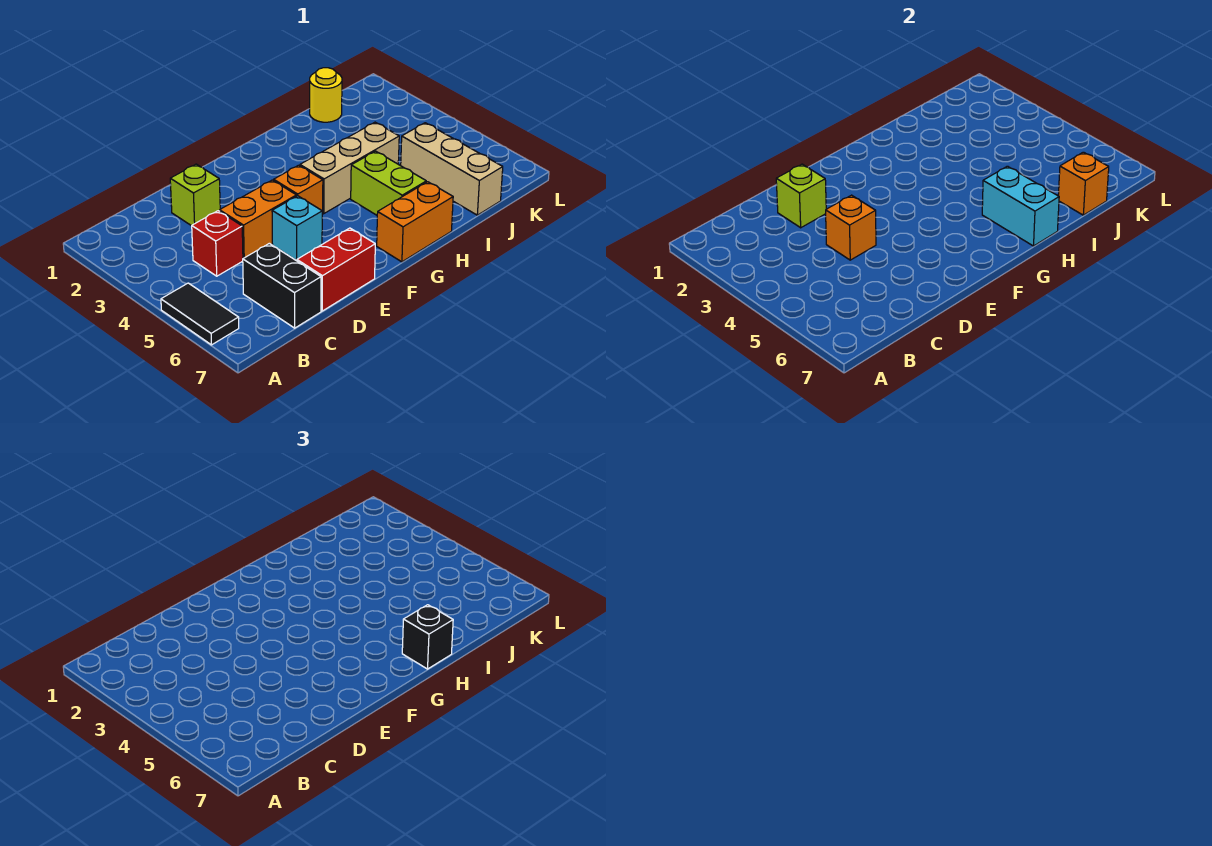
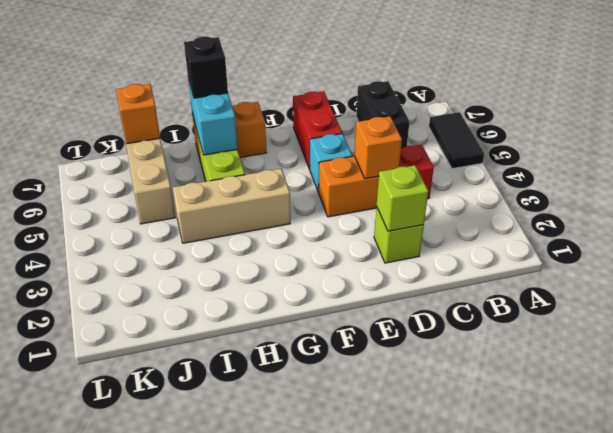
red brick D7:E7 level 1 -> red brick E6:E7 level 1
orange brick F4 level 1 -> none
yellow round brick J1 level 1 -> none

